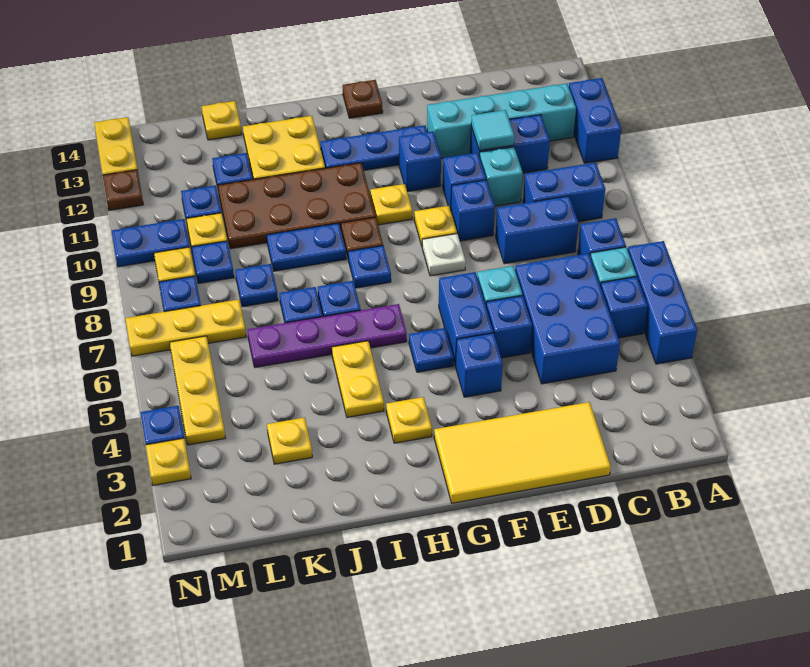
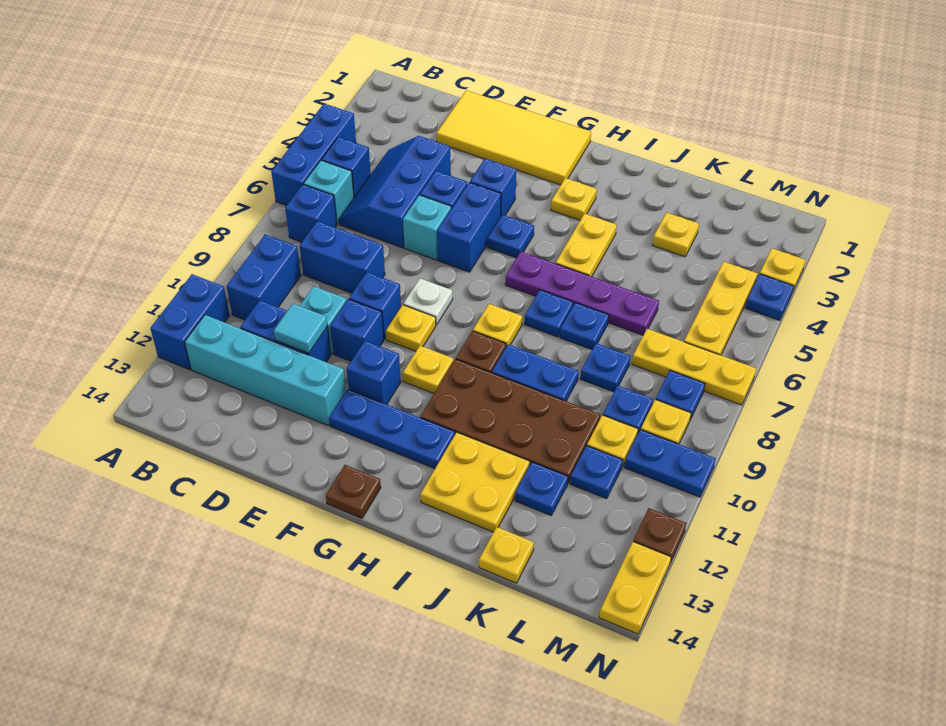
blue brick B9:C9 level 1 -> blue brick B9:B10 level 1
blue brick C4:D6 level 1 -> blue slope C4:D6 level 1 top D
blue plate H8 level 1 -> yellow plate H8 level 1

